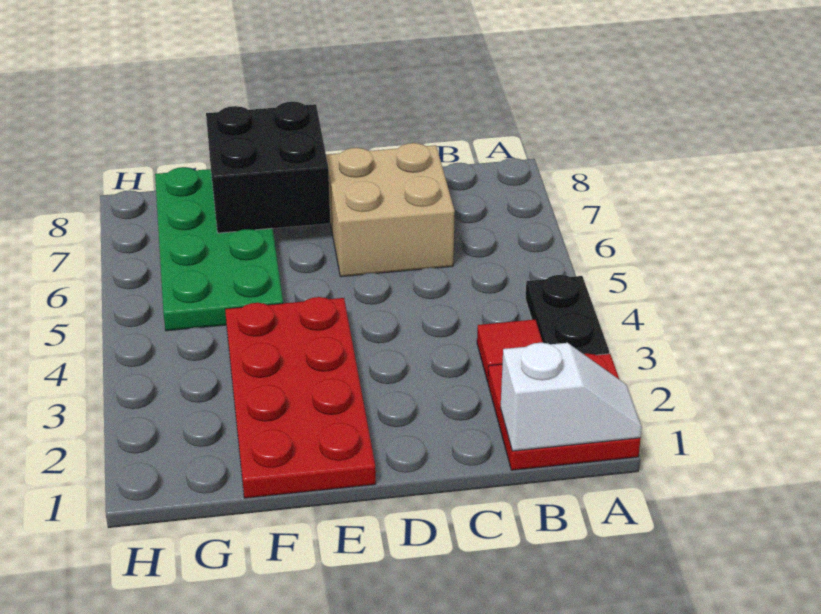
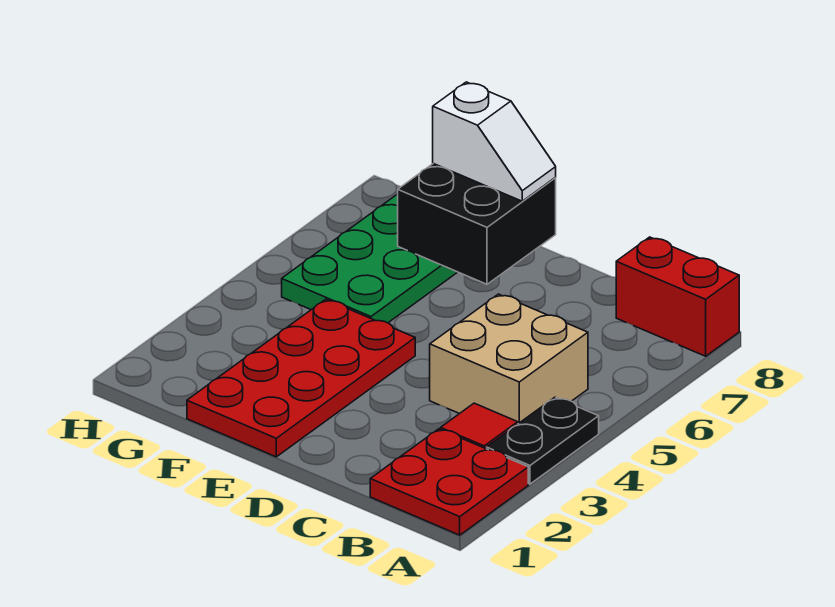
white slope A1:B1 level 2 top B -> white slope E8:F8 level 3 top F
none -> red brick A8:B8 level 1
tan brick C6:D7 level 1 -> tan brick B4:C5 level 1

